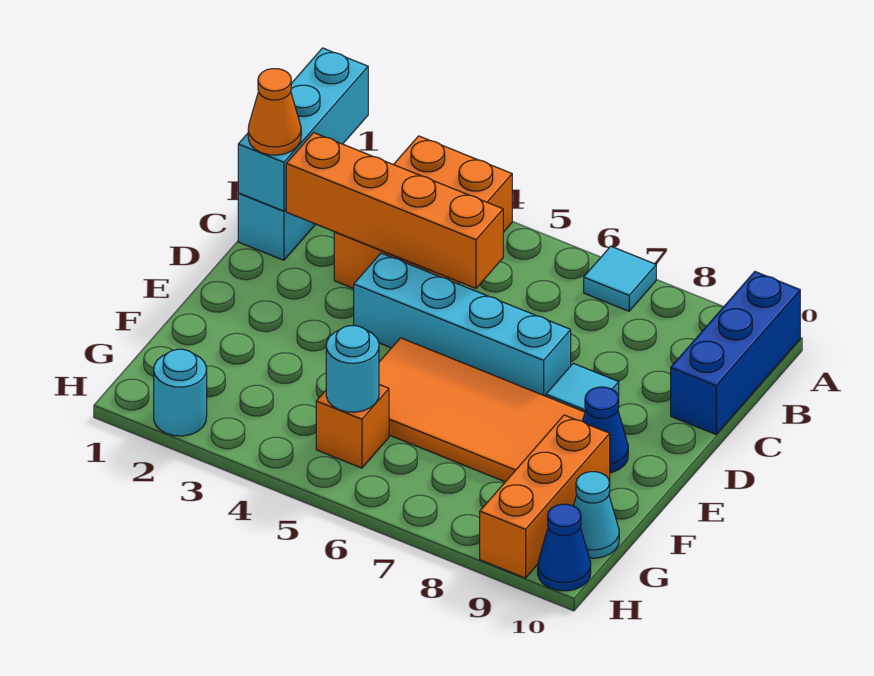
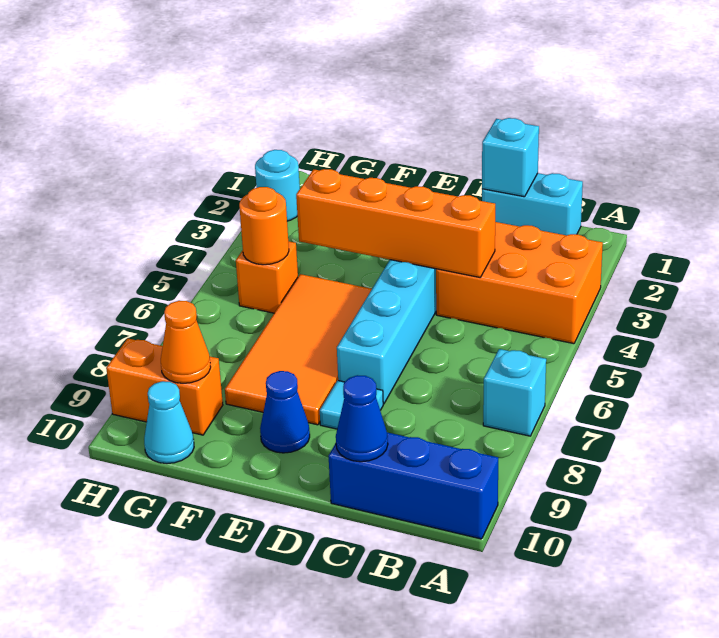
cyan brick A1:C1 level 2 -> cyan brick C1 level 2
cyan tile A7 level 1 -> cyan brick A7 level 1
orange cone C1 level 3 -> orange cone G9 level 2
orange brick C2:C5 level 2 -> orange brick C4:F4 level 2
orange brick F9:H9 level 1 -> orange brick G9:H9 level 1
cyan round brick G5 level 2 -> orange round brick G5 level 2
blue cone H10 level 1 -> blue cone C10 level 2

